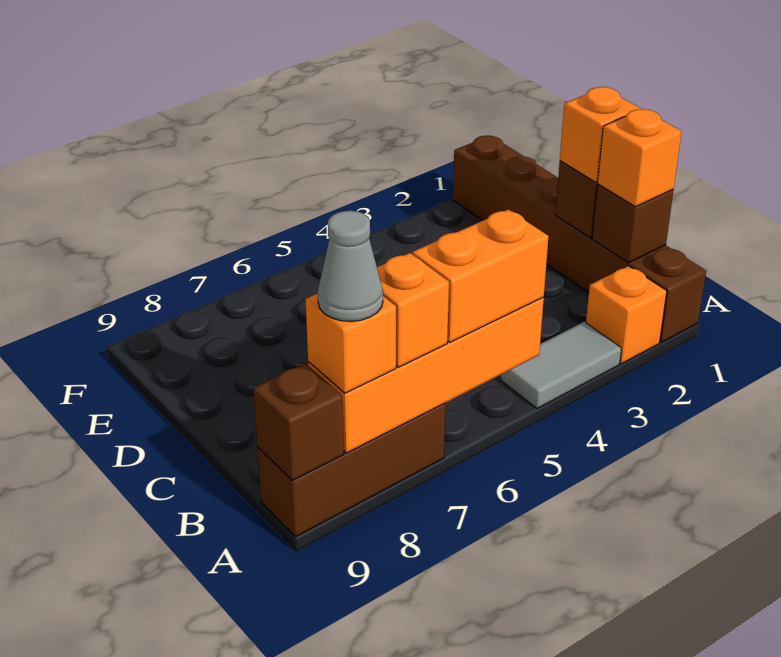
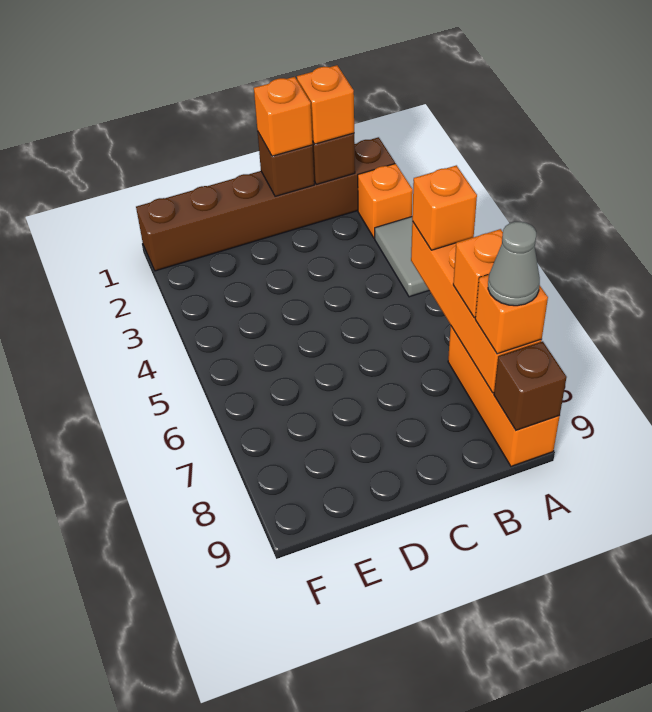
orange brick A5:A6 level 3 -> orange brick A5 level 3
brown brick A7:A9 level 1 -> orange brick A7:A9 level 1

